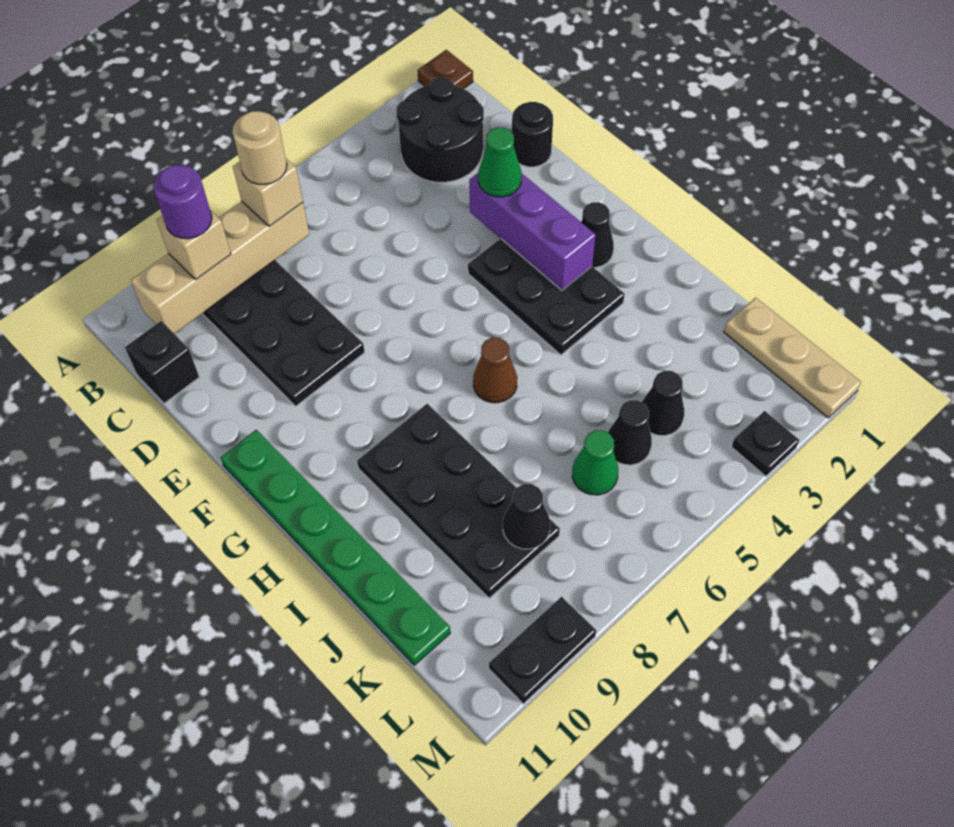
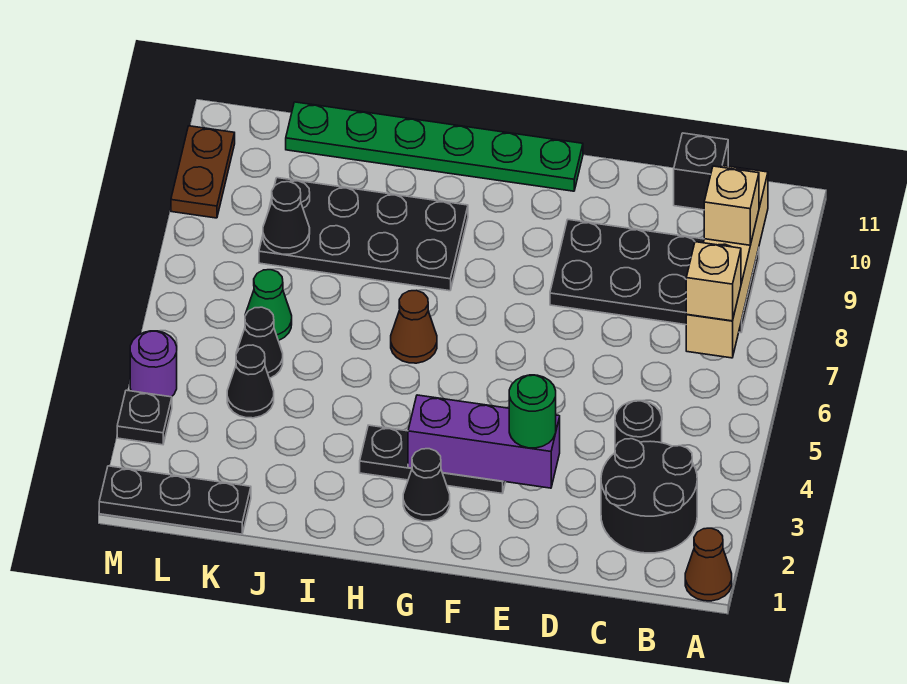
brown plate A1 level 1 -> brown cone A1 level 1
tan round brick B7 level 4 -> none
purple round brick B9 level 4 -> purple round brick M4 level 1
black round brick D1 level 1 -> black round brick C4 level 1
green cone E3 level 3 -> green round brick E3 level 3
black plate F3:H4 level 1 -> black plate F3:H3 level 1
tan plate K1:M1 level 1 -> black plate K1:M1 level 1
black plate M9:M10 level 1 -> brown plate M9:M10 level 1

